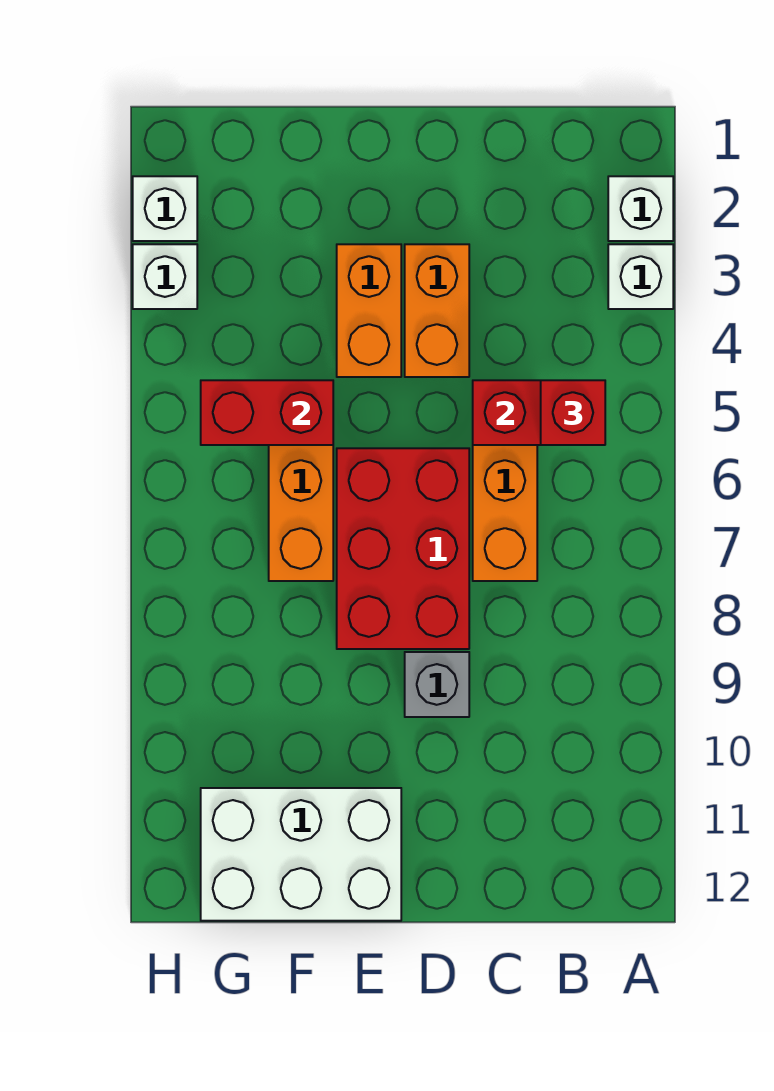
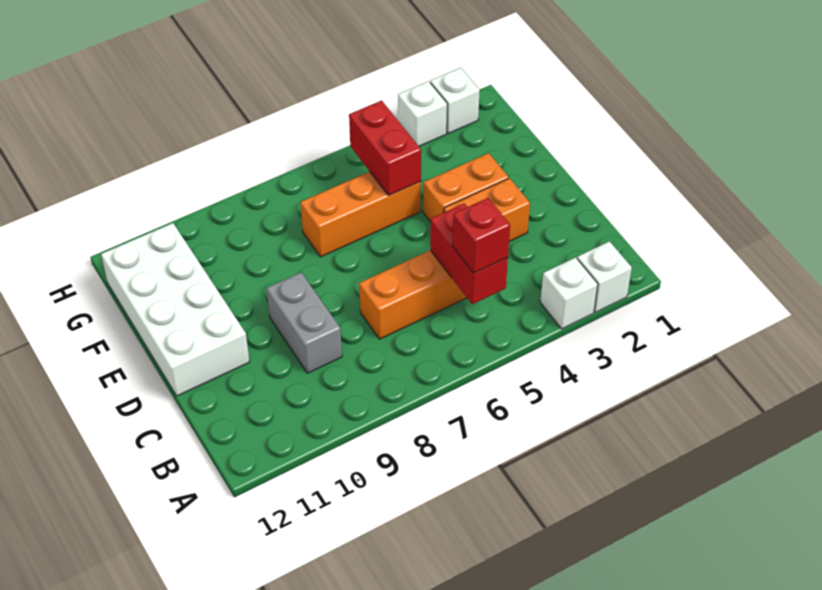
red brick D6:E8 level 1 -> none
grey brick D9 level 1 -> grey brick C9:D9 level 1
white brick E11:G12 level 1 -> white brick D11:G12 level 1

